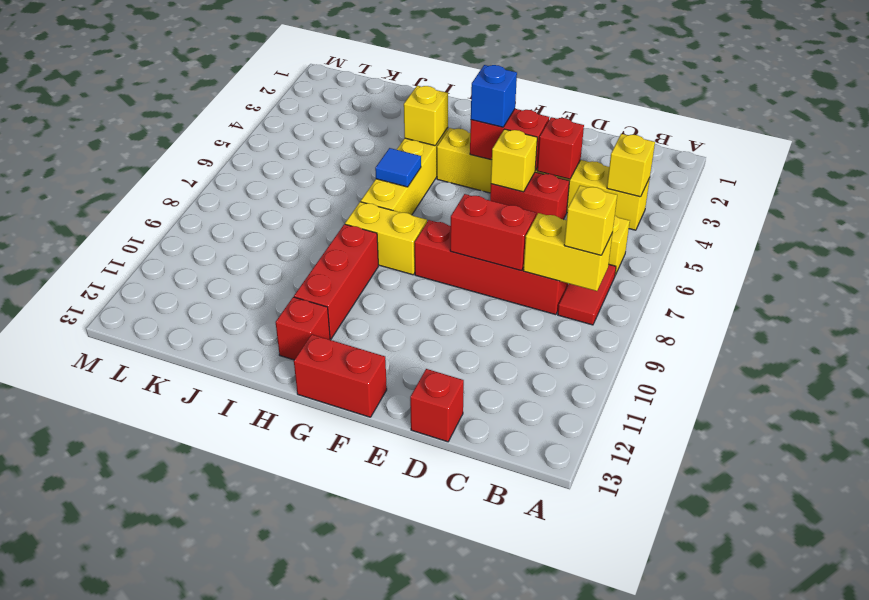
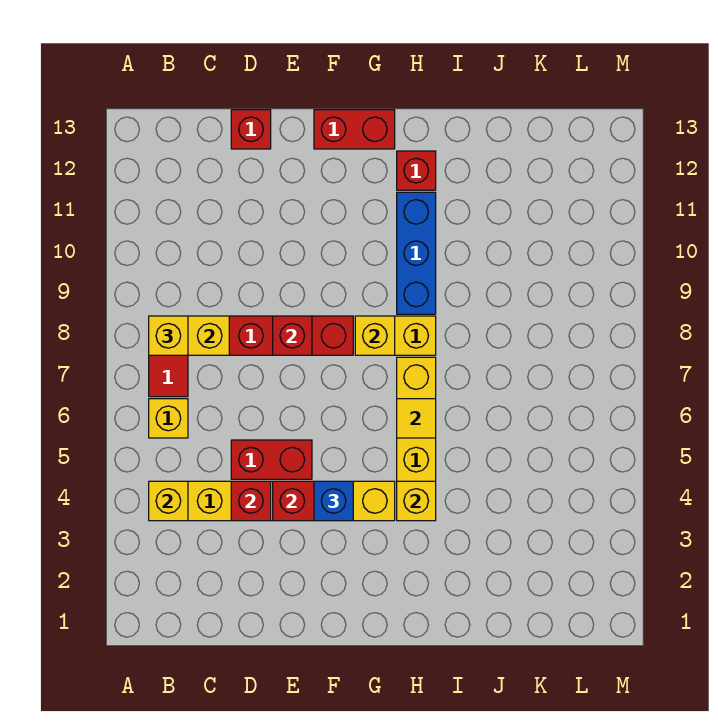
red brick D8:E8 level 2 -> red brick E8 level 2
yellow brick E5 level 2 -> yellow brick G8 level 2
blue tile H6 level 2 -> yellow tile H6 level 2
red brick H9:H11 level 1 -> blue brick H9:H11 level 1

